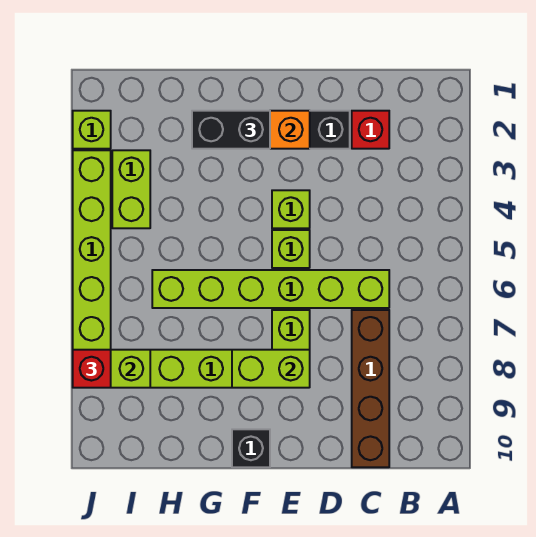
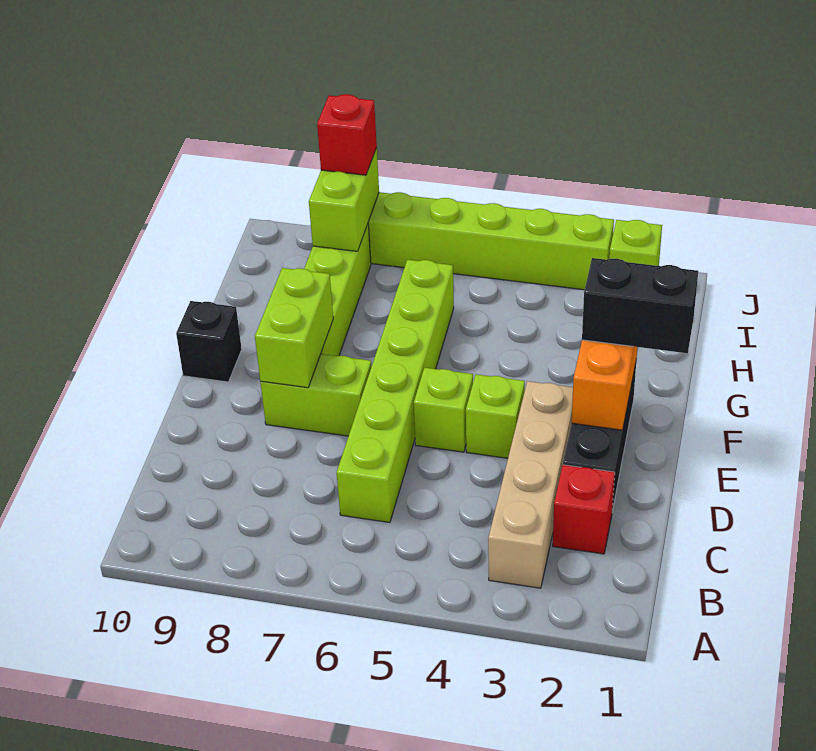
none -> tan brick B3:E3 level 1
brown brick C7:C10 level 1 -> none
black brick F2:G2 level 3 -> black brick F1:F2 level 3
lime brick I3:I4 level 1 -> none

